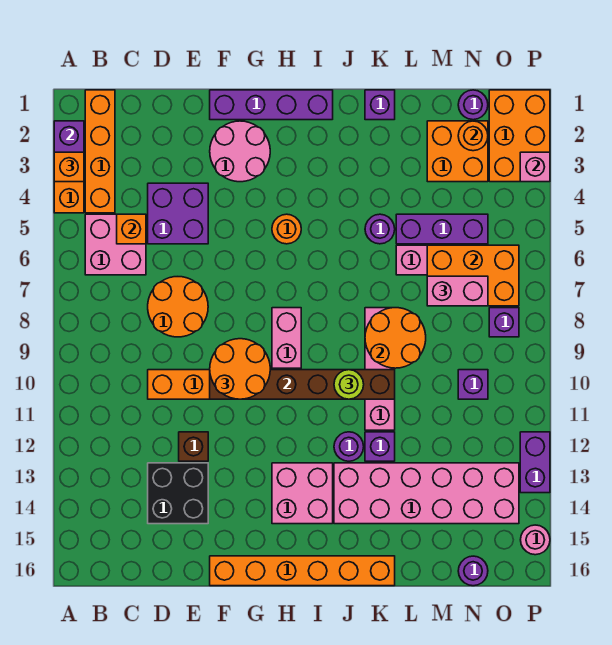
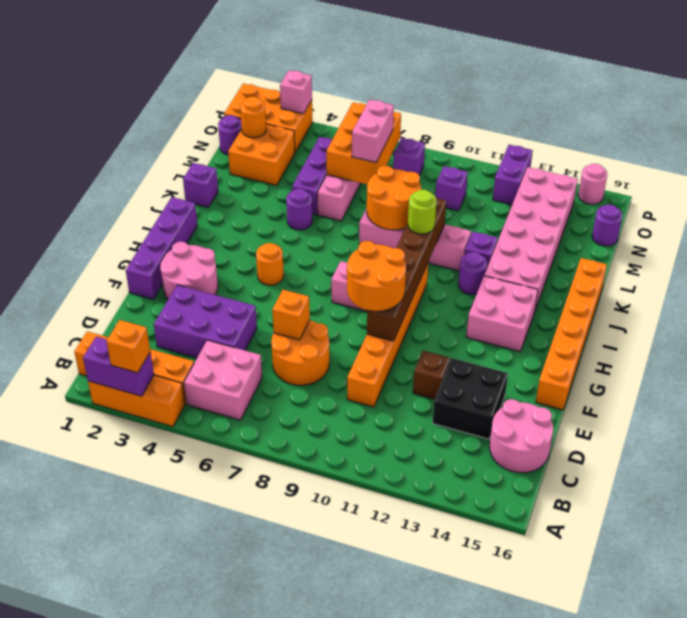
orange brick C5 level 2 -> orange brick E7 level 2
none -> pink round brick C15:D16 level 1
purple brick D4:E5 level 1 -> purple brick D3:E5 level 1
purple brick P12:P13 level 1 -> purple brick O12:P12 level 1

